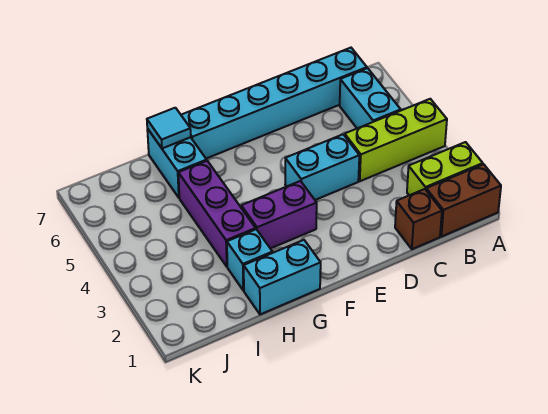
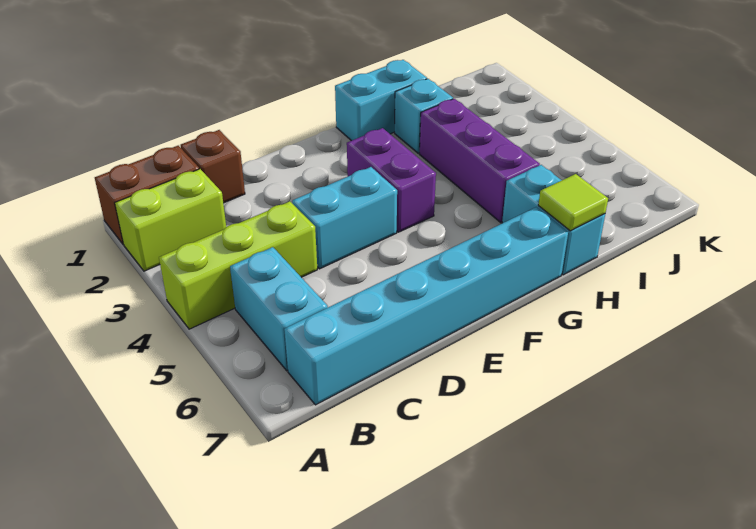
purple brick F3:G3 level 1 -> purple brick F3:F4 level 1
cyan tile H7 level 2 -> lime tile H7 level 2

